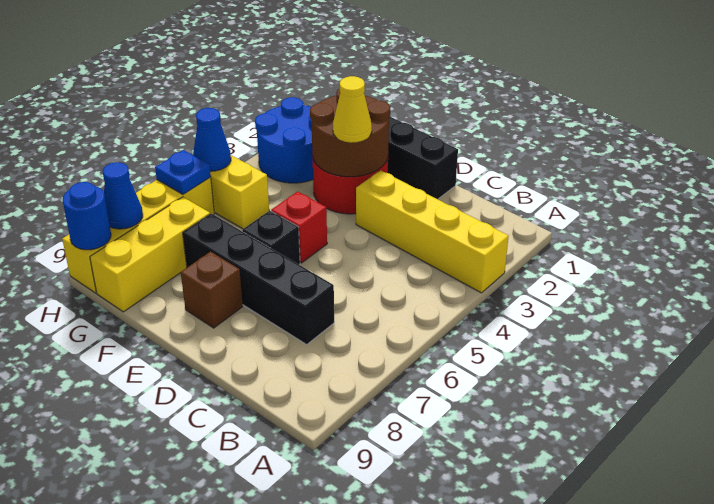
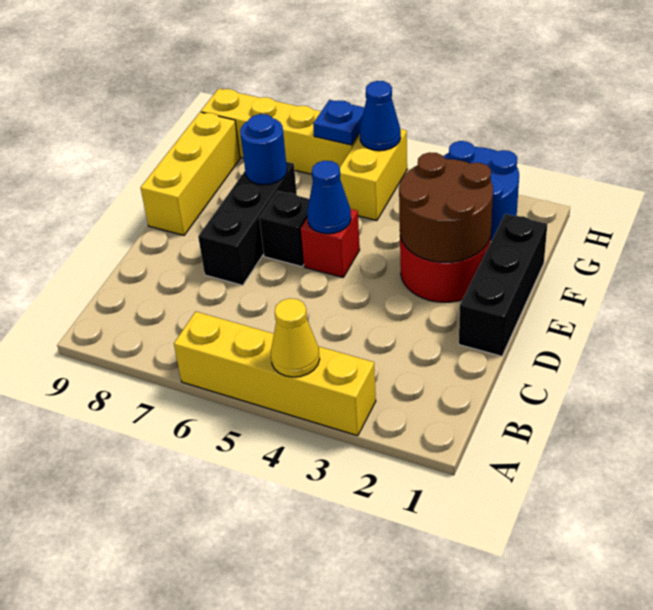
yellow brick A3:D3 level 1 -> yellow brick A3:A6 level 1
black brick C7:F7 level 1 -> black brick D7:F7 level 1
yellow cone E3 level 3 -> yellow cone A4 level 2
brown brick E8 level 1 -> none
yellow brick G7:G9 level 1 -> yellow brick E9:G9 level 1
blue cone H8 level 2 -> blue cone E5 level 2
blue round brick H9 level 2 -> blue round brick F7 level 2

